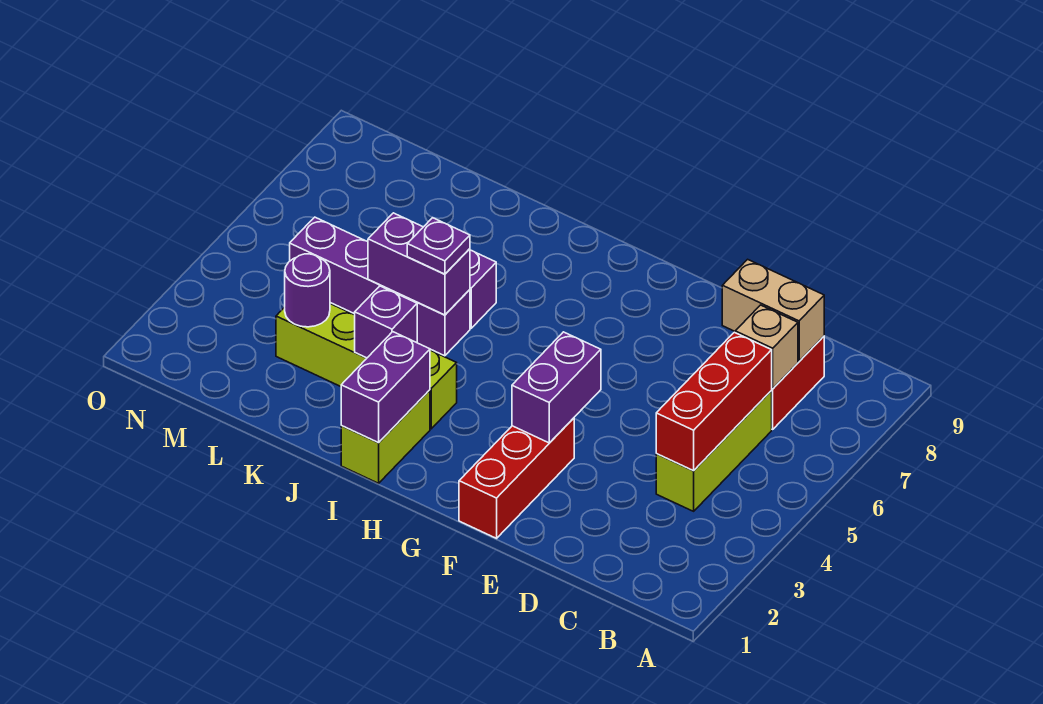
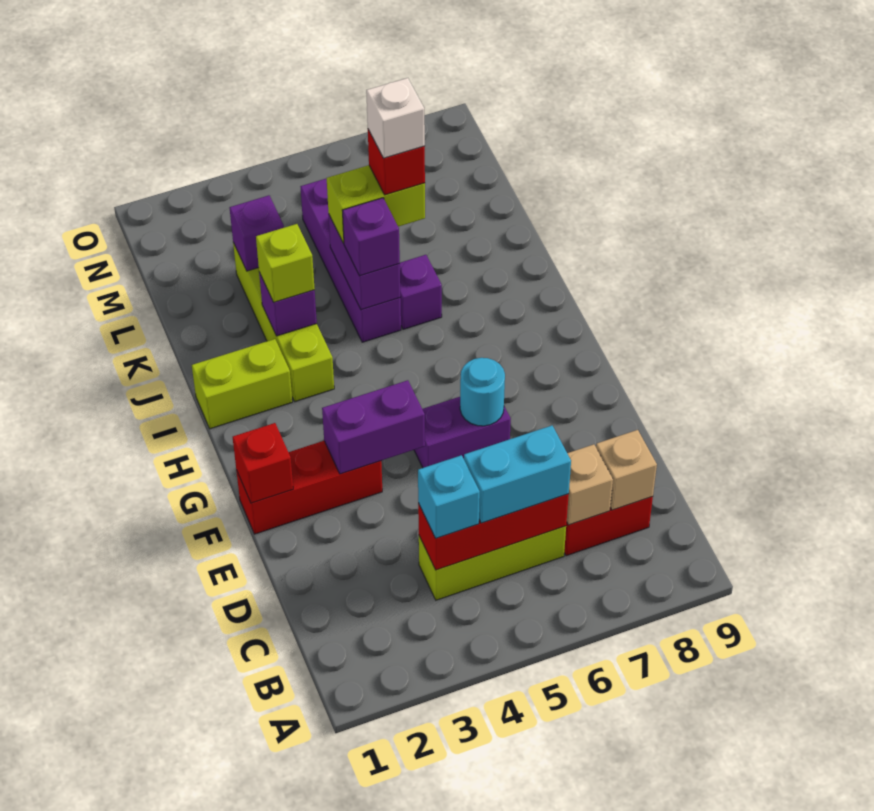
none -> cyan brick C4 level 3
none -> cyan brick C5:C6 level 3
tan brick C8:D8 level 2 -> tan brick C8 level 2
none -> red brick F1 level 2
none -> cyan round brick F6 level 2
purple brick I1:I2 level 2 -> purple brick F5:F6 level 1
none -> lime brick J3 level 3
purple plate J5 level 3 -> purple brick J5 level 3
none -> lime brick K5:K6 level 3
none -> red brick K6 level 4
none -> white brick K6 level 5
purple round brick L3 level 2 -> purple brick L3 level 2

